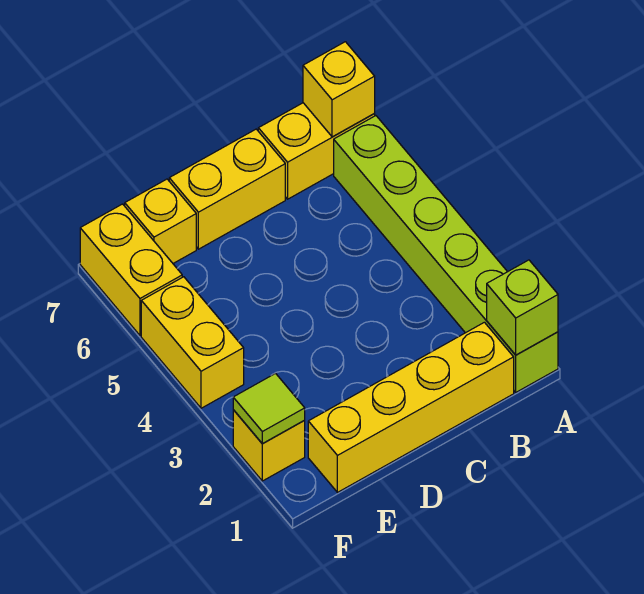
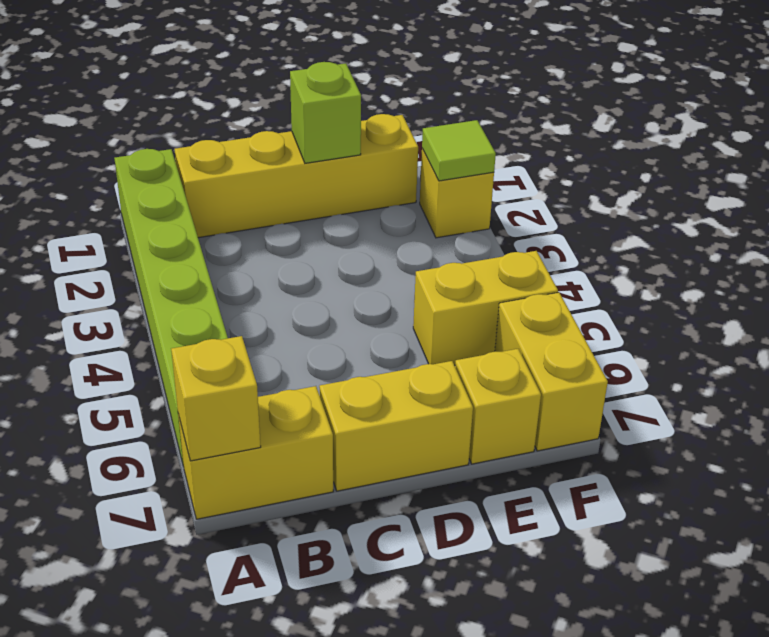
lime brick A1 level 2 -> lime brick D1 level 2
yellow brick F4:F5 level 1 -> yellow brick E5:F5 level 1

